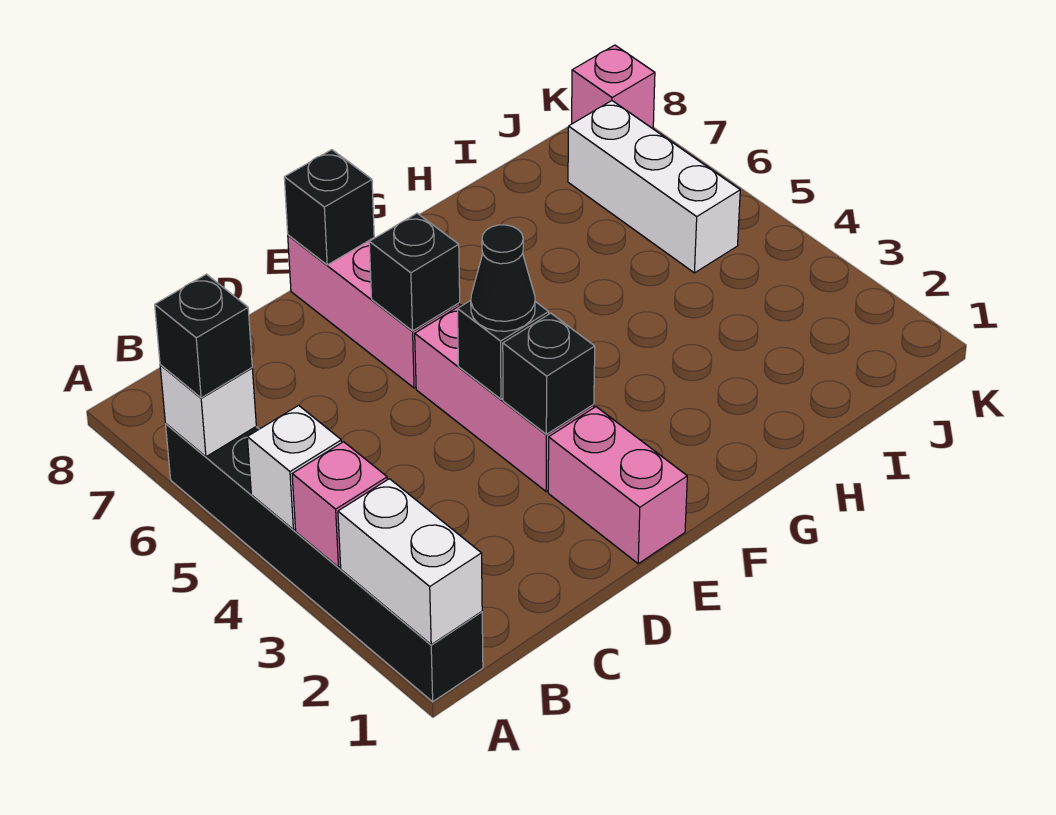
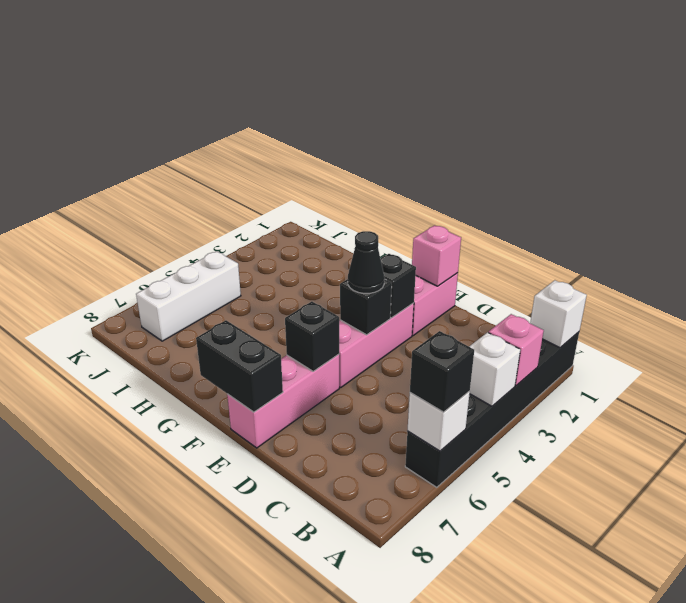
white brick A1:A2 level 2 -> white brick A1 level 2
black brick E8 level 2 -> black brick E8:F8 level 2
pink brick K8 level 1 -> pink brick E1 level 2

